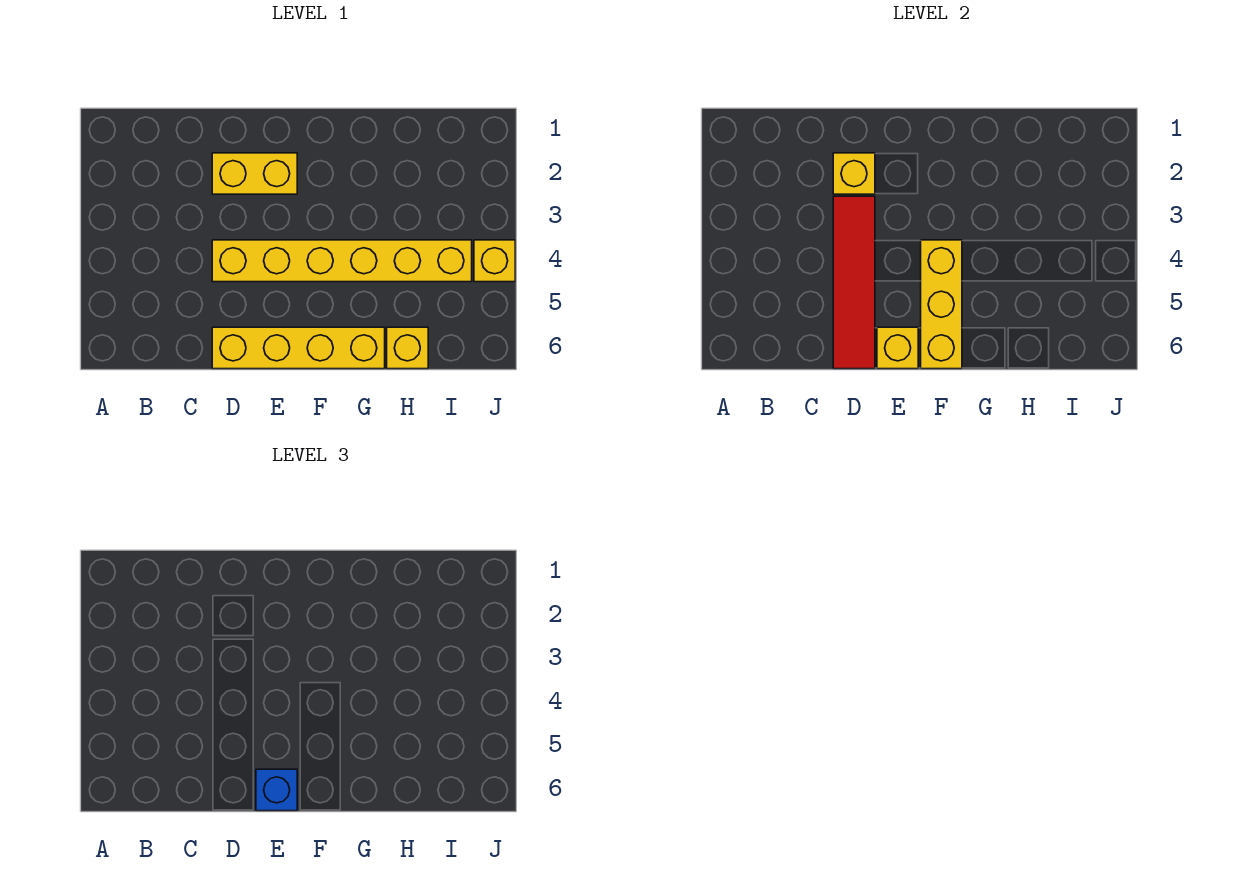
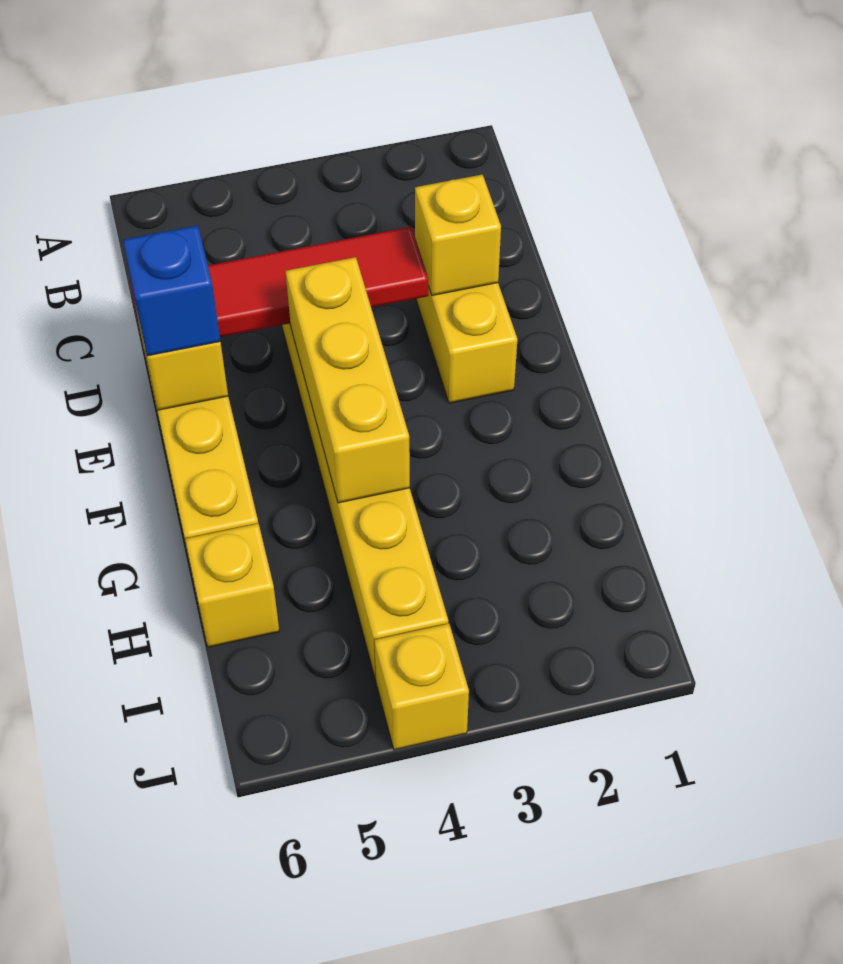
yellow brick F4:F6 level 2 -> yellow brick E4:G4 level 2

